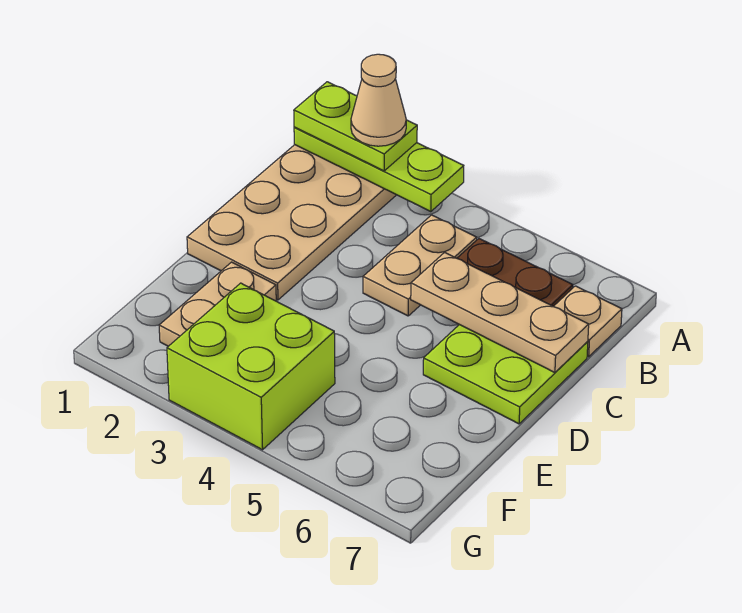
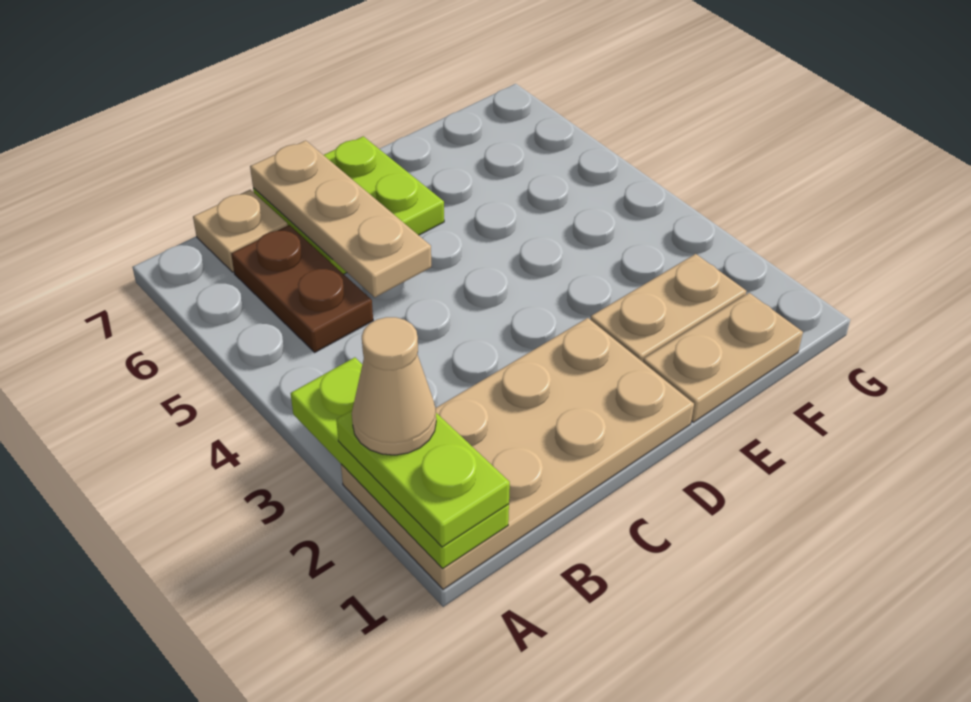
tan plate B4:C4 level 1 -> tan plate E1:F1 level 1
lime brick F3:G4 level 1 -> none

